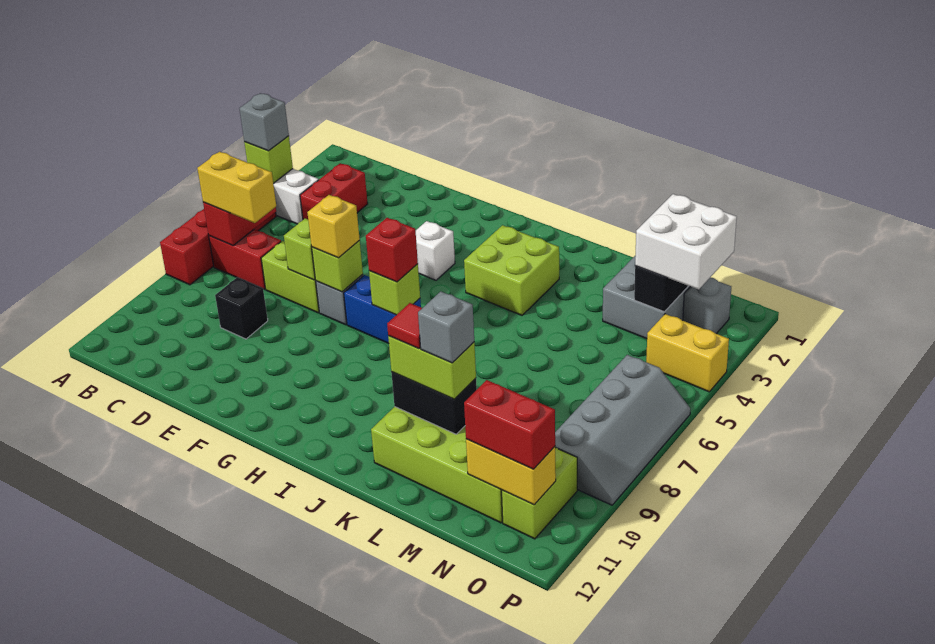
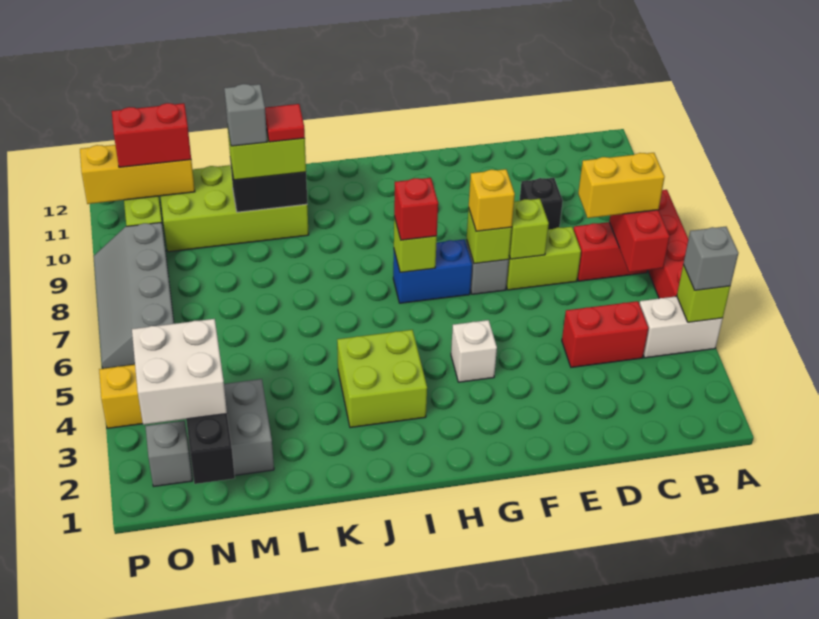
red brick C3:C4 level 1 -> red brick C4:D4 level 1
yellow brick N11:O11 level 2 -> yellow brick N11:P11 level 2

